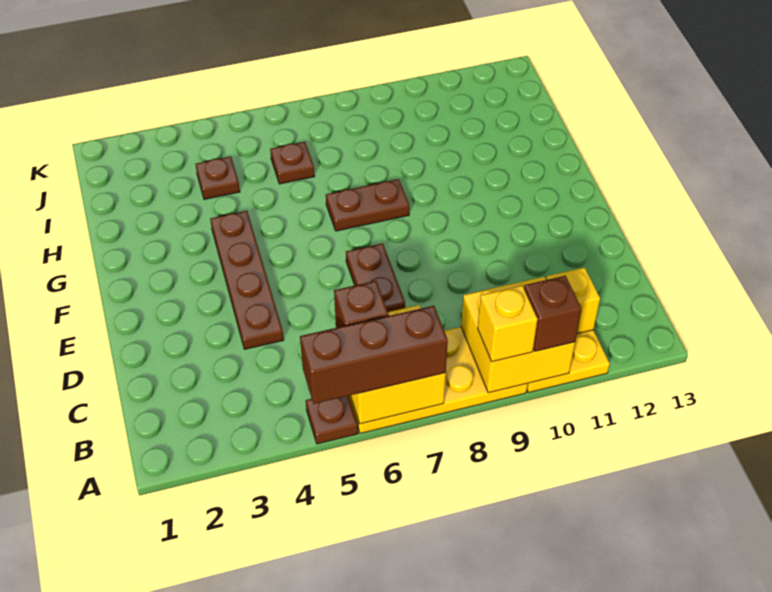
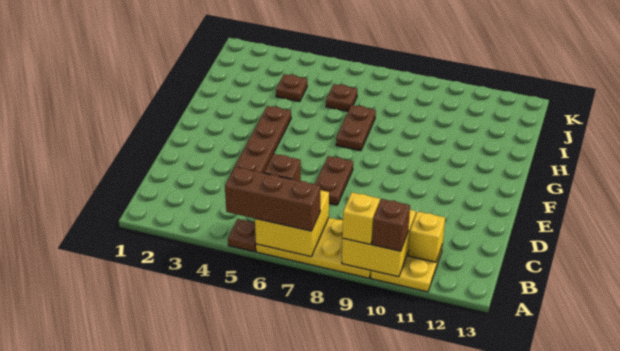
brown plate G7:G8 level 1 -> brown plate G7:H7 level 1

